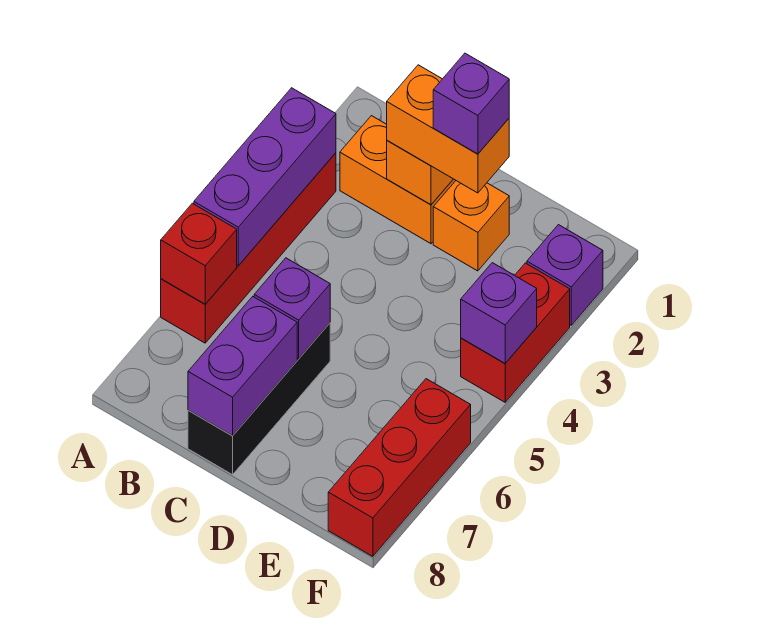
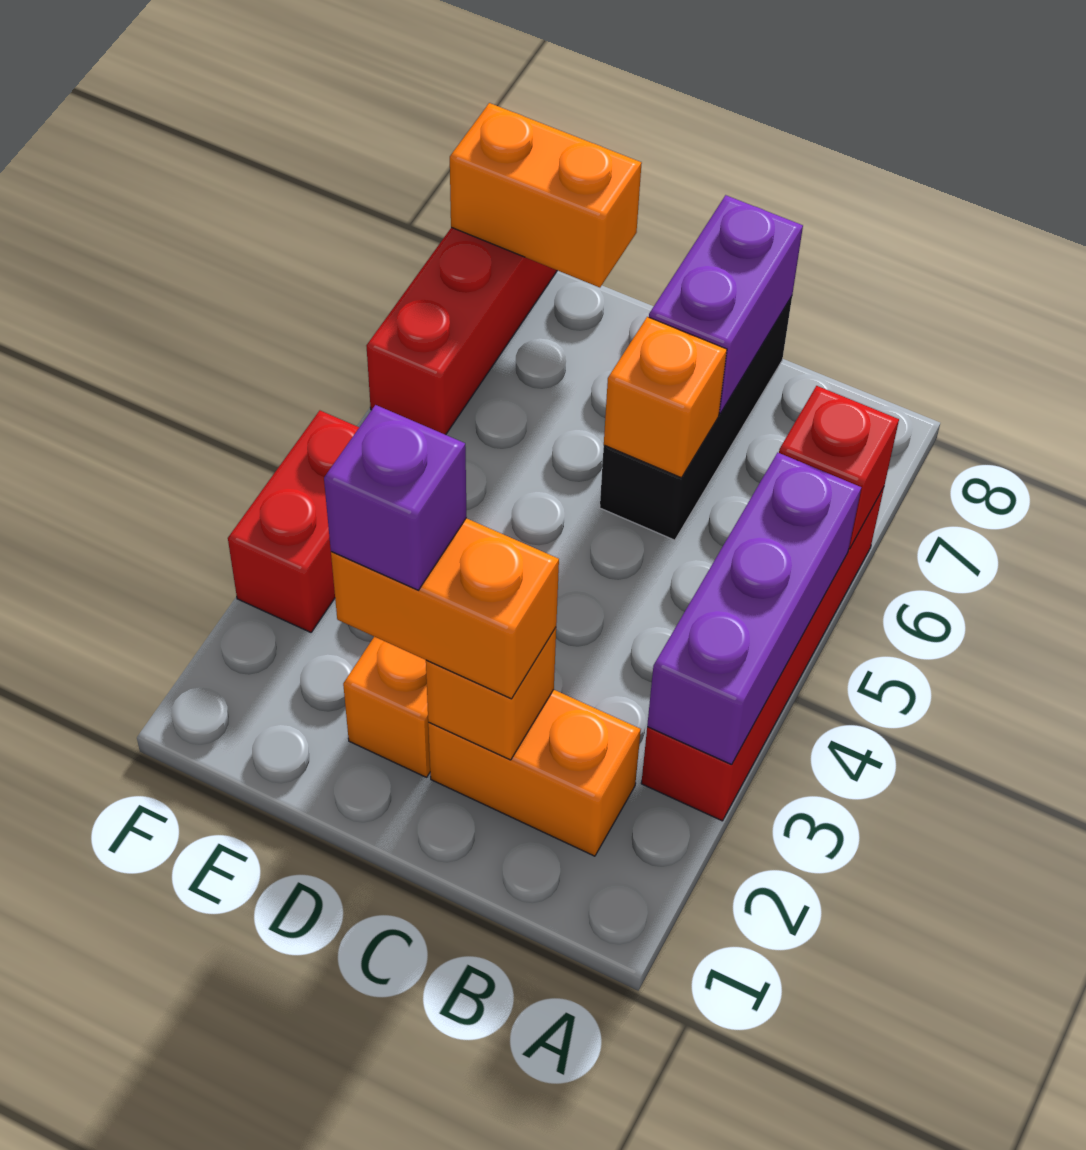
purple brick C6 level 2 -> orange brick C6 level 2
none -> orange brick E8:F8 level 2
purple brick F2 level 1 -> none
purple brick F4 level 2 -> none

